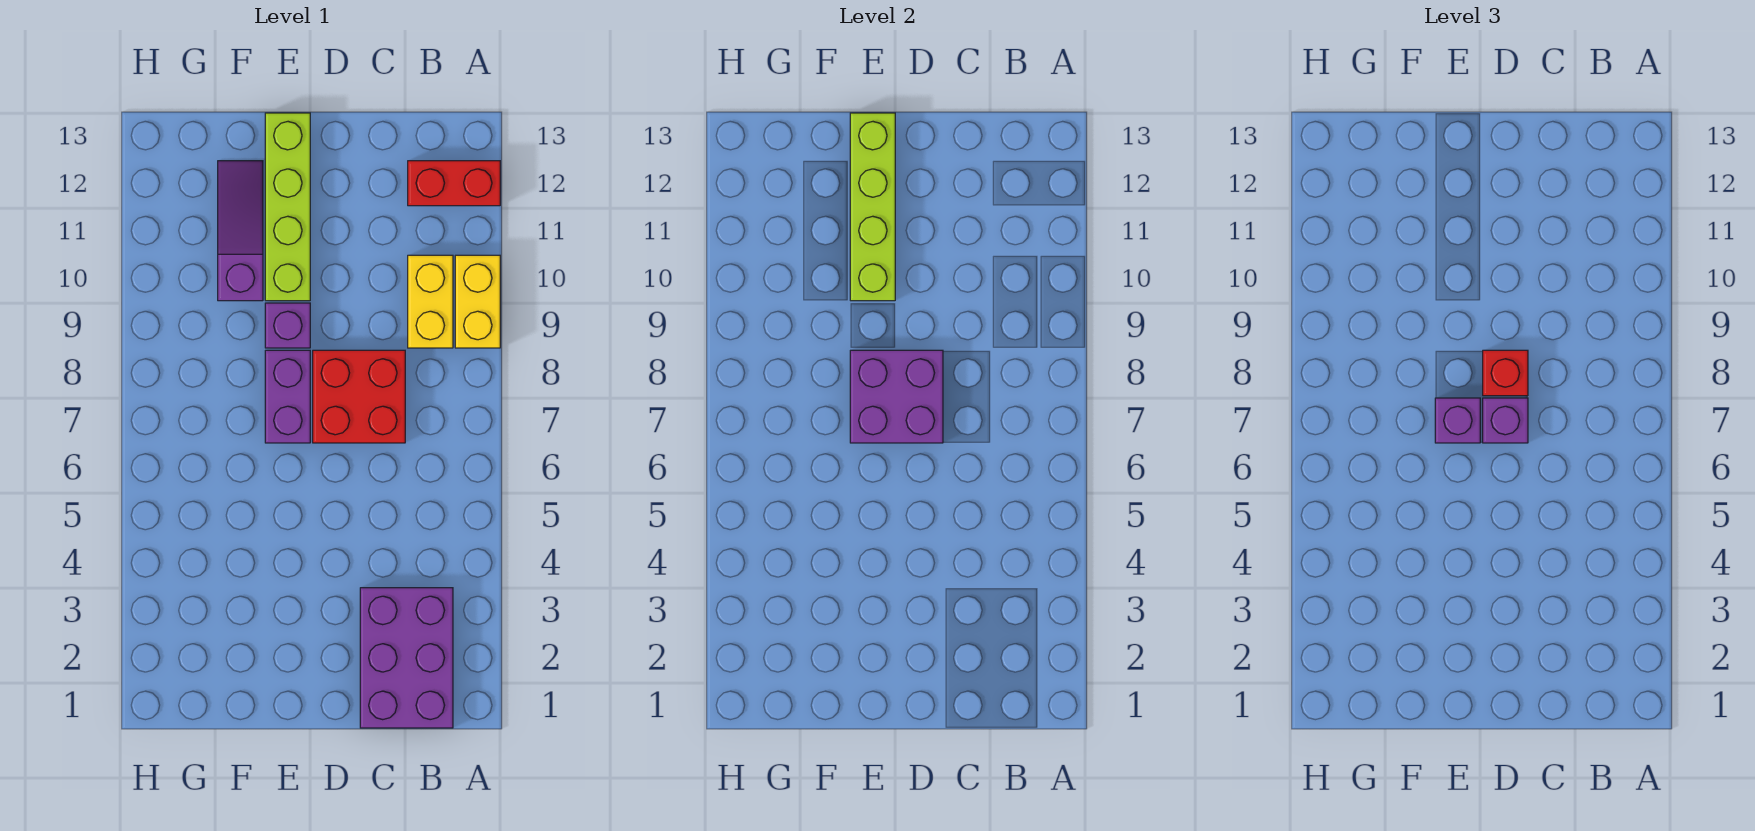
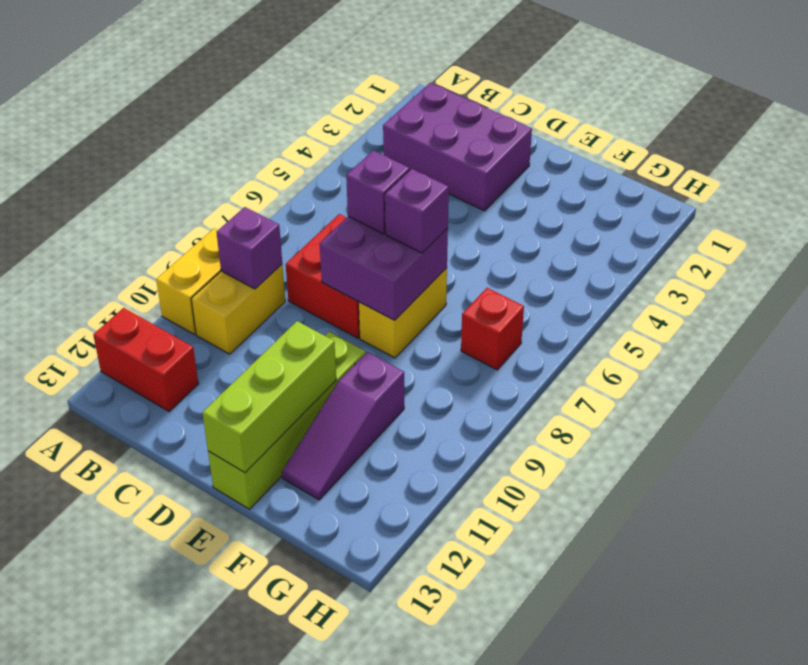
purple brick B1:C3 level 1 -> purple brick B2:D3 level 1
red brick D8 level 3 -> red brick G7 level 1
purple brick E7:E8 level 1 -> yellow brick E7:E8 level 1
purple brick E9 level 1 -> purple brick B9 level 2
lime brick E10:E13 level 2 -> lime brick E11:E13 level 2

